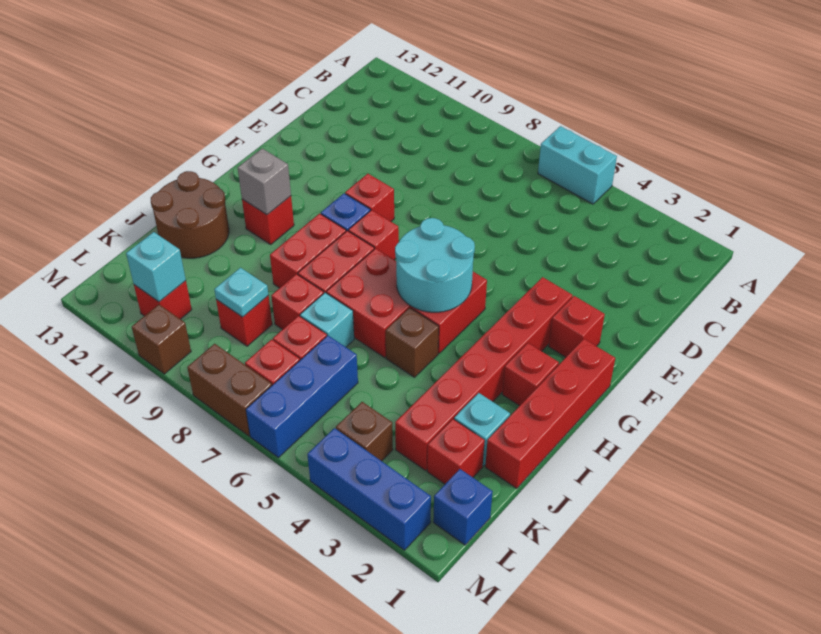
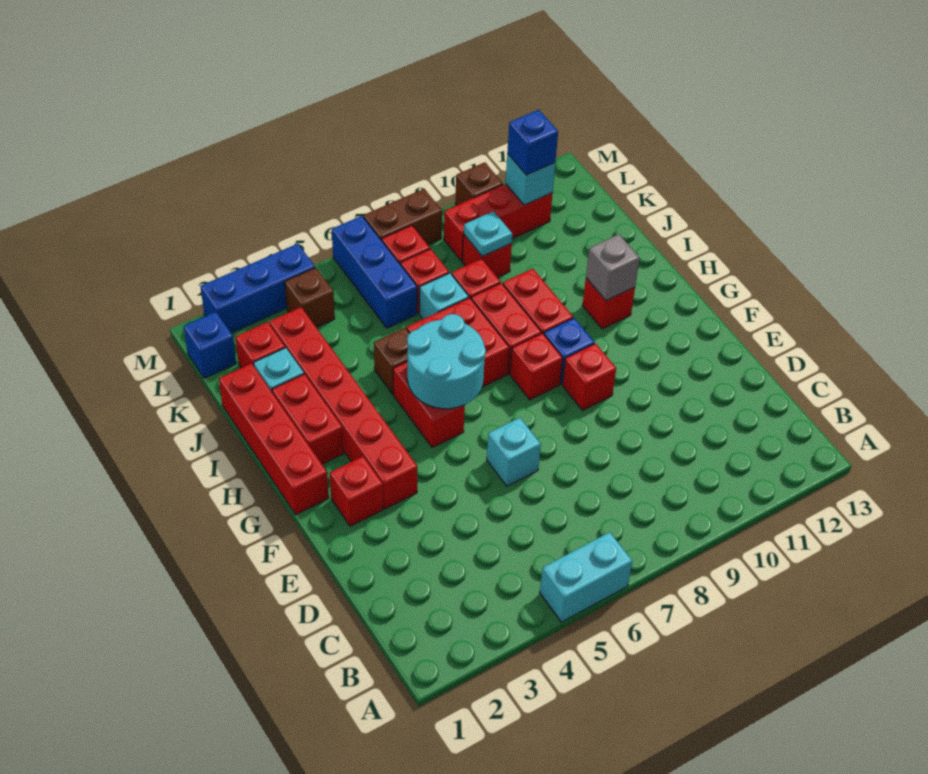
none -> cyan brick E6 level 1
red brick H2 level 1 -> red brick H2:I2 level 1
brown round brick I12:J13 level 1 -> none
red brick L11 level 1 -> red brick L9:L11 level 1
none -> blue brick L11 level 3

